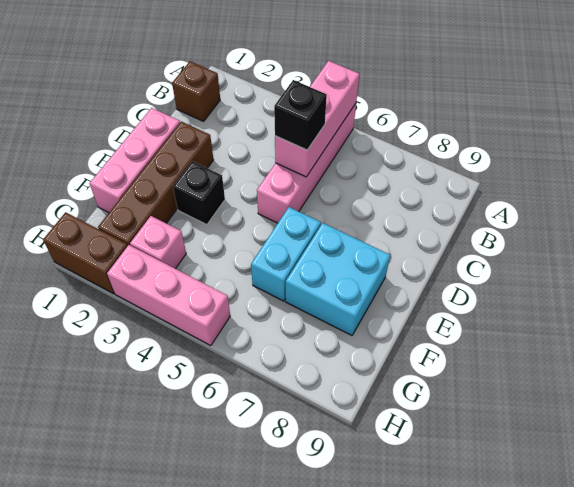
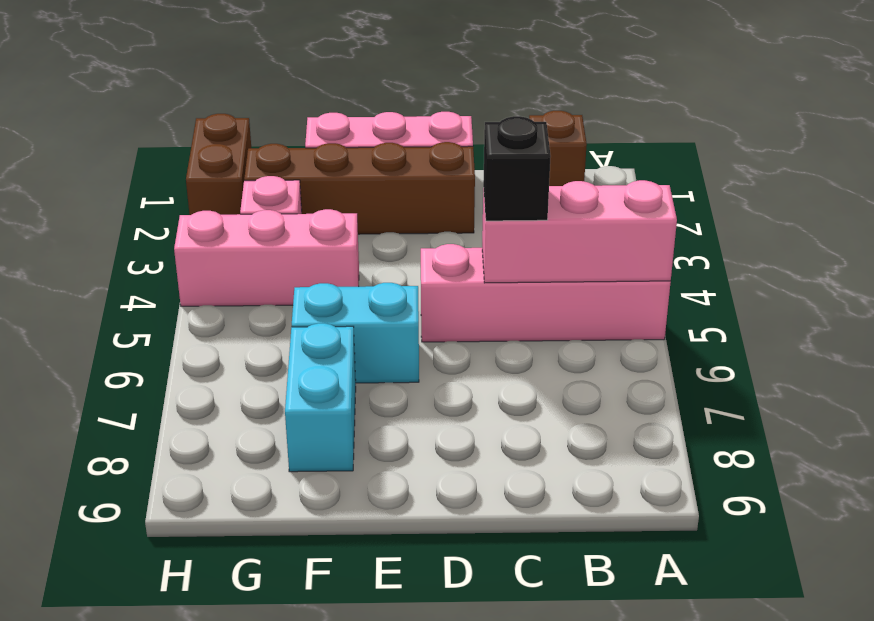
black brick E3 level 1 -> none
cyan brick E7:F8 level 1 -> cyan brick F7:F8 level 1
pink brick H3:H5 level 1 -> pink brick F4:H4 level 1

